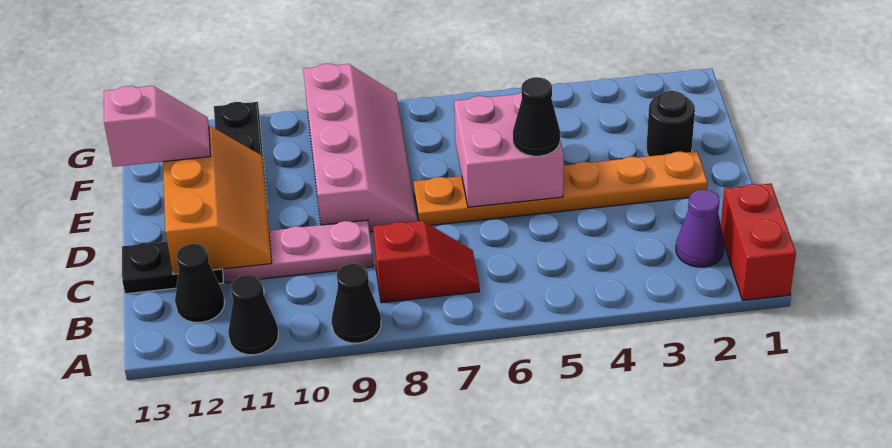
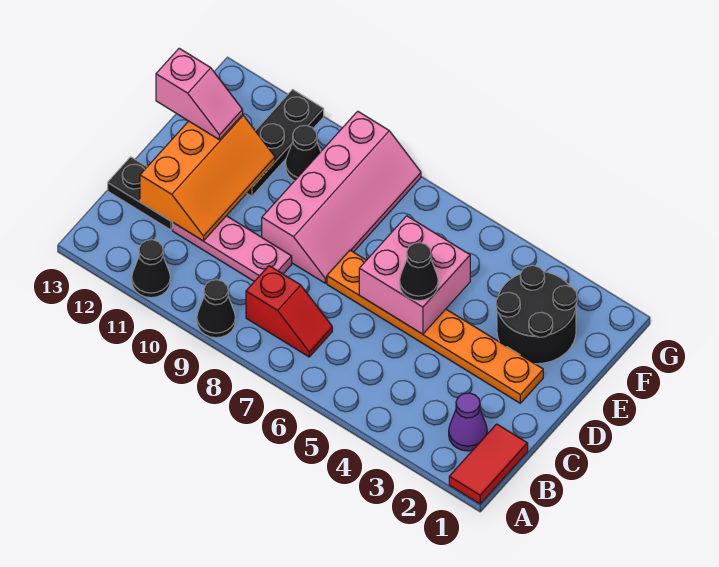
red brick A1:B1 level 1 -> red tile A1:B1 level 1
black cone B12 level 1 -> black cone F10 level 1
black round brick E2 level 1 -> black round brick E2:F3 level 1

